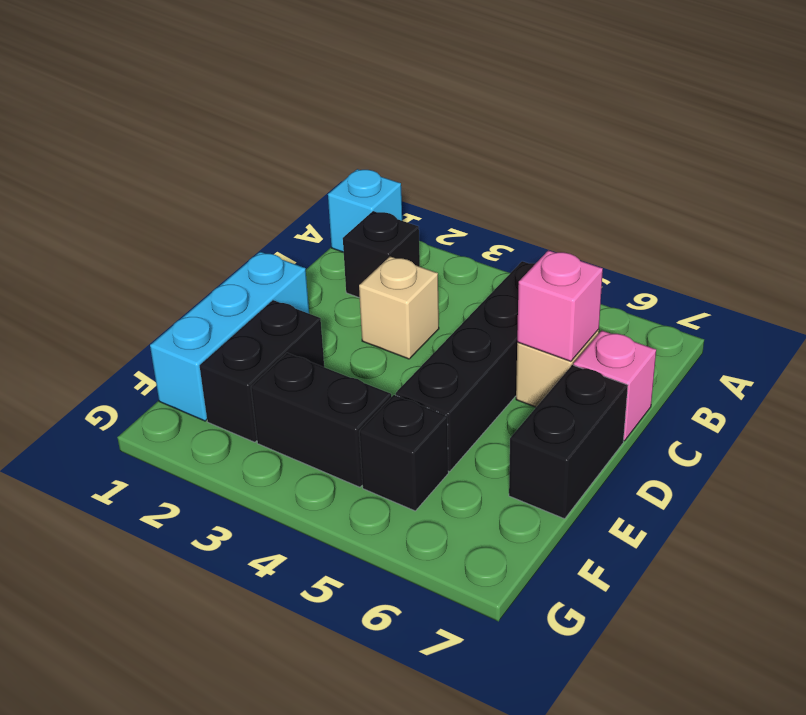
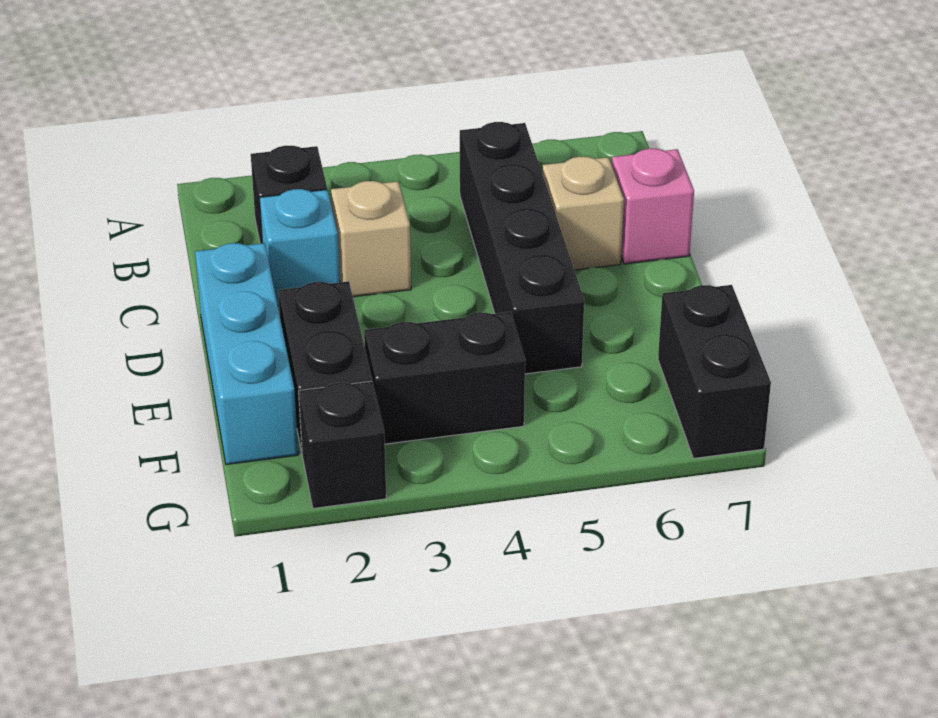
cyan brick A1 level 1 -> cyan brick C2 level 1
pink brick C6 level 2 -> none
black brick D7:E7 level 1 -> black brick F7:G7 level 1
black brick F5 level 1 -> black brick G2 level 1

